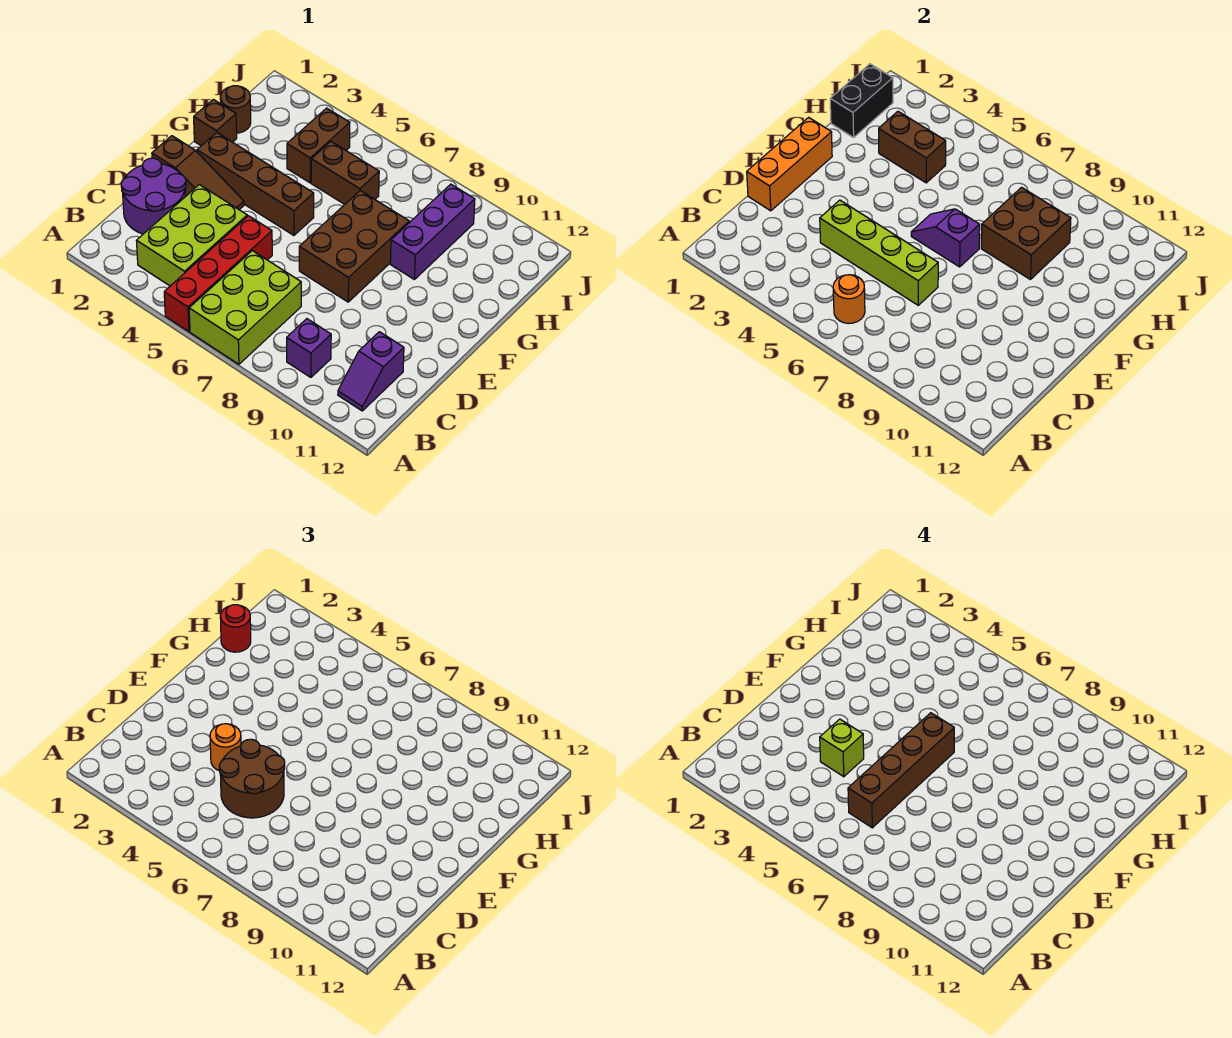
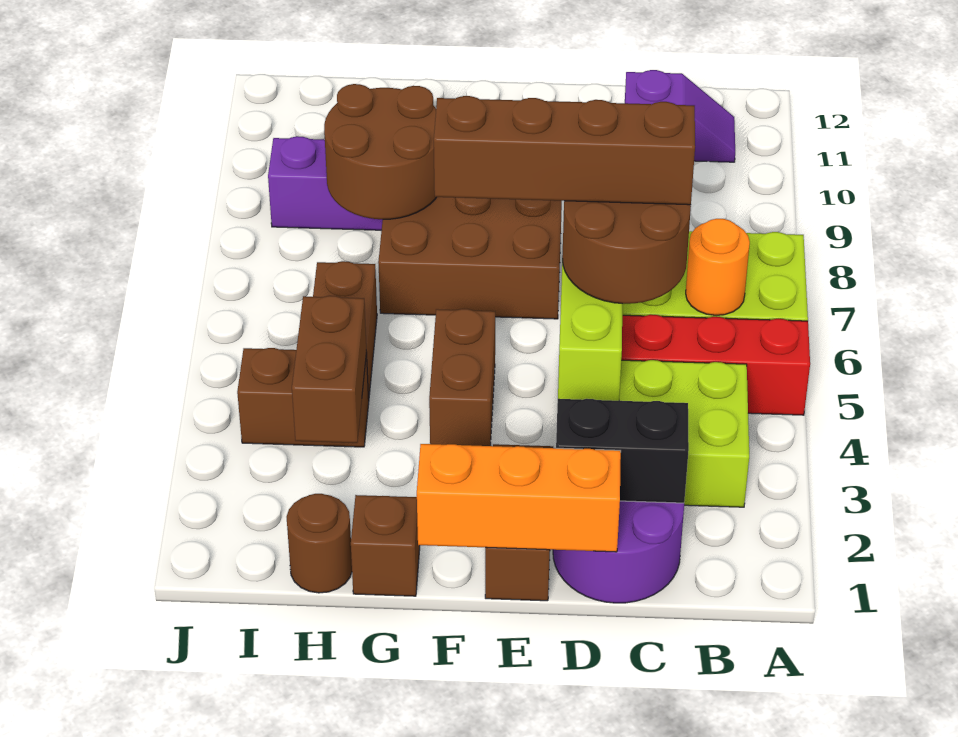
purple brick B9 level 1 -> none
orange round brick D4 level 3 -> none
lime brick D4 level 4 -> none
brown brick F2:F5 level 1 -> brown brick F4:F5 level 1
purple slope F6:F7 level 2 top 7 -> none
brown brick G8:H9 level 2 -> brown round brick G8:H9 level 2
black brick H1:I1 level 2 -> black brick C2:D2 level 2
red round brick H1 level 3 -> none

